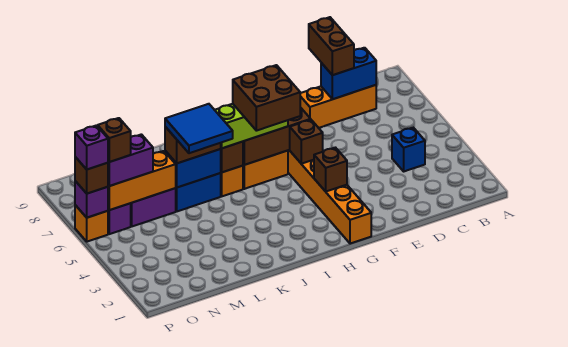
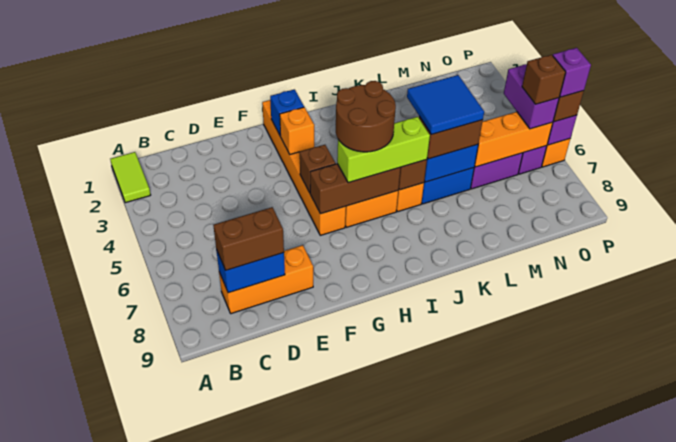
none -> lime tile A1:A2 level 1
blue brick C4 level 1 -> blue brick G2 level 2
brown brick D8:D9 level 3 -> brown brick C8:D8 level 3
brown brick G3 level 2 -> orange brick G3 level 2
brown brick H5:I6 level 4 -> brown round brick H5:I6 level 4
purple brick N6:O6 level 3 -> purple brick O5:O6 level 3

